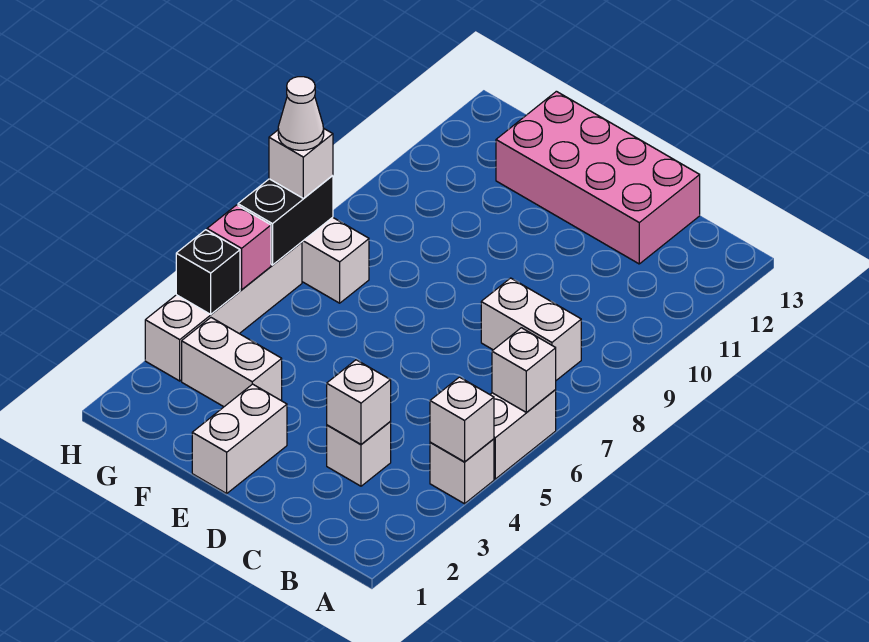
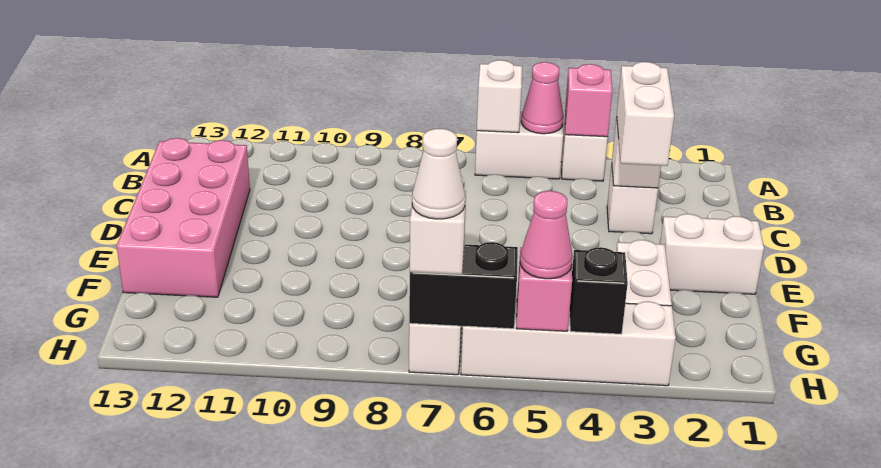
white brick A4 level 2 -> pink brick A4 level 2
none -> pink cone A5 level 2
white brick B8:C8 level 1 -> white brick C3:D3 level 3
none -> pink cone H5 level 3

